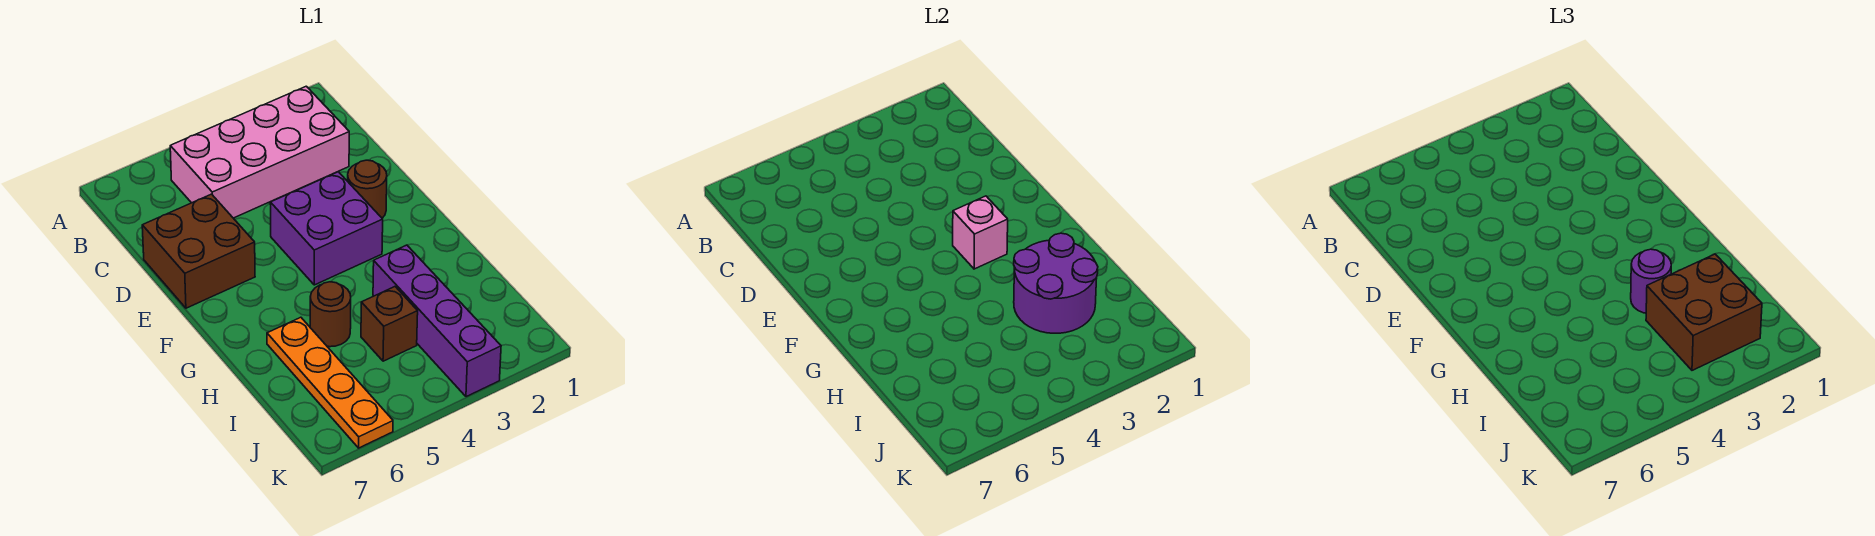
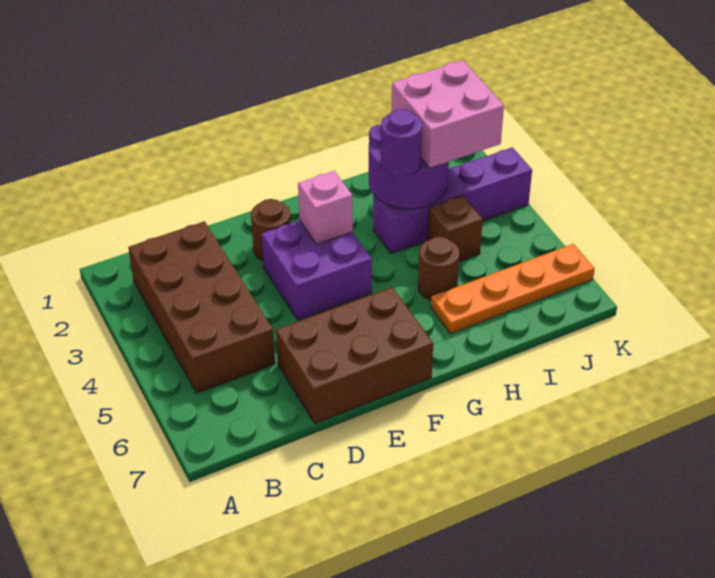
pink brick B2:C5 level 1 -> brown brick B2:C5 level 1
brown brick D6:E7 level 1 -> brown brick D6:F7 level 1
brown brick I2:J3 level 3 -> pink brick I2:J3 level 3

